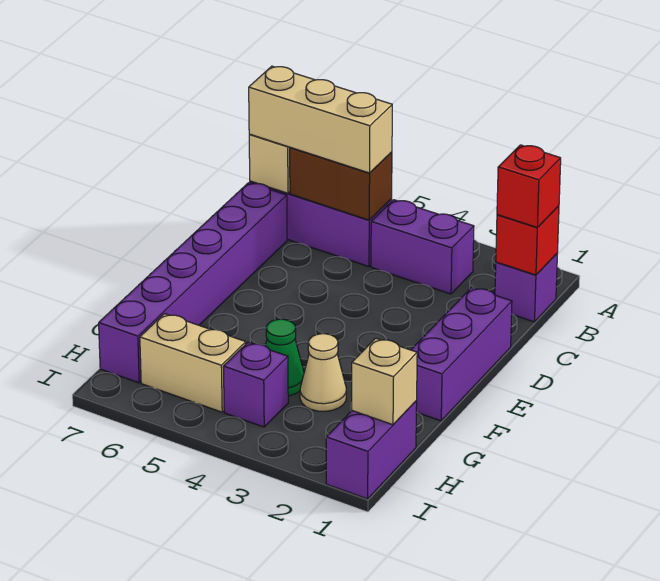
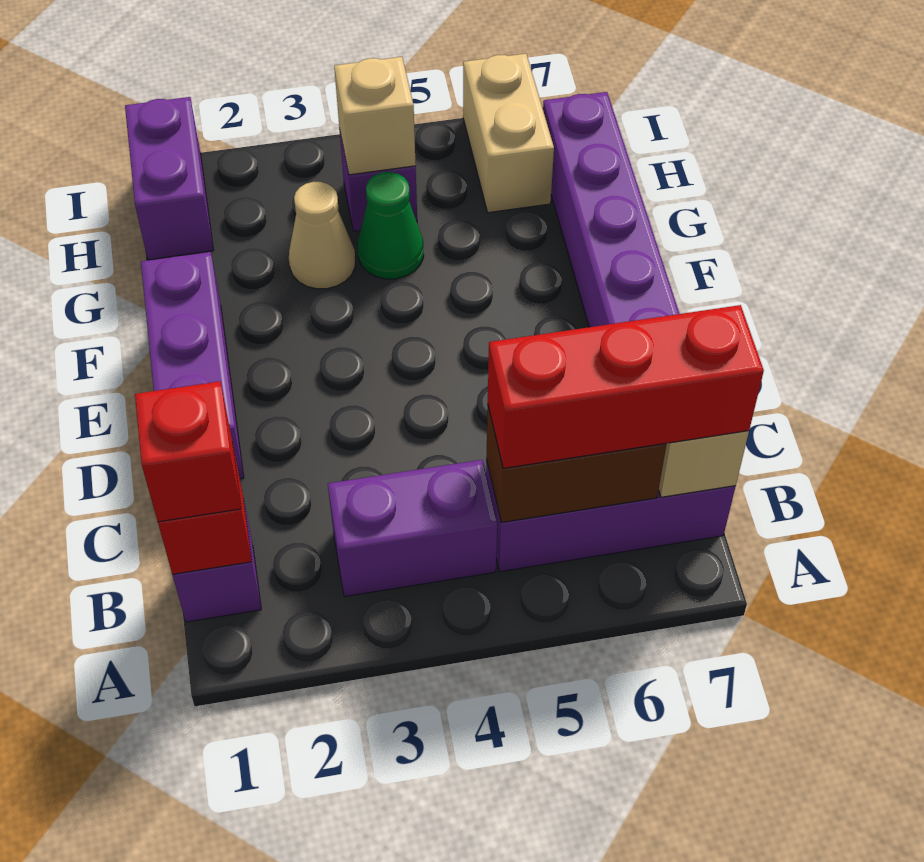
tan brick B5:B7 level 3 -> red brick B5:B7 level 3
tan brick H1 level 2 -> tan brick H4 level 2
tan brick H5:H6 level 1 -> tan brick H6:I6 level 1

